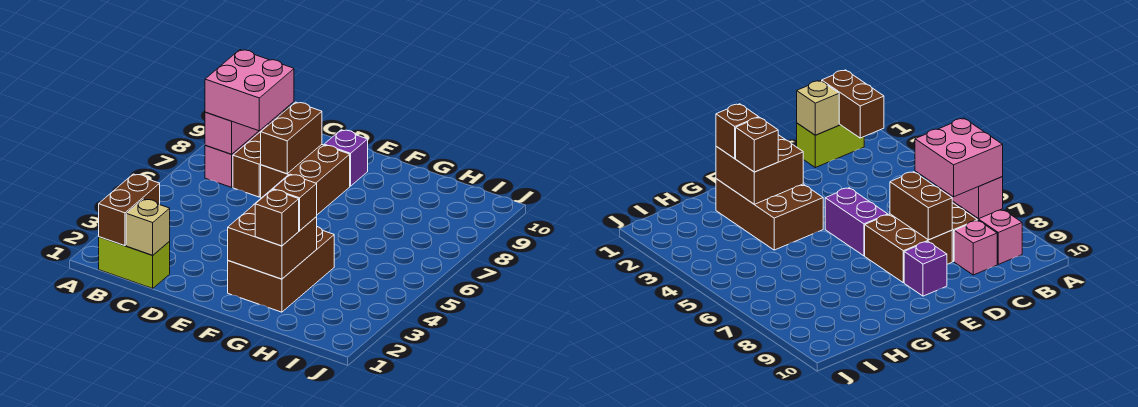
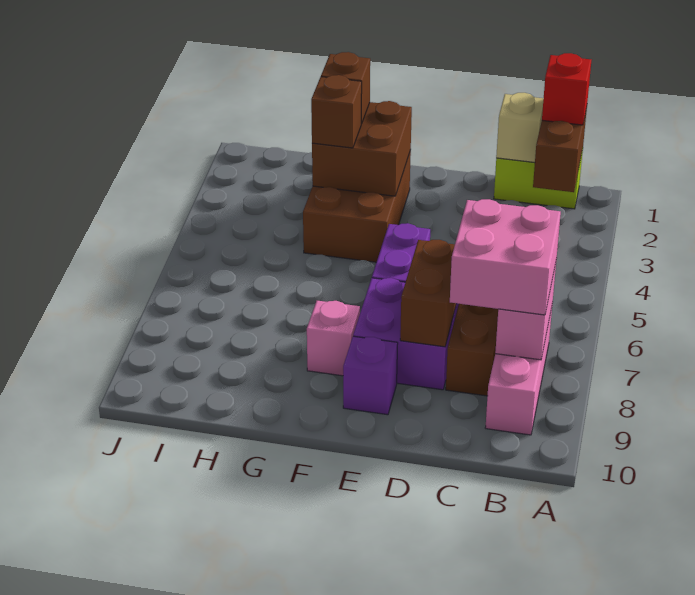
none -> red brick B1 level 3
pink brick C9 level 1 -> pink brick F8 level 1
brown brick D7:E8 level 1 -> purple brick D7:E8 level 1

